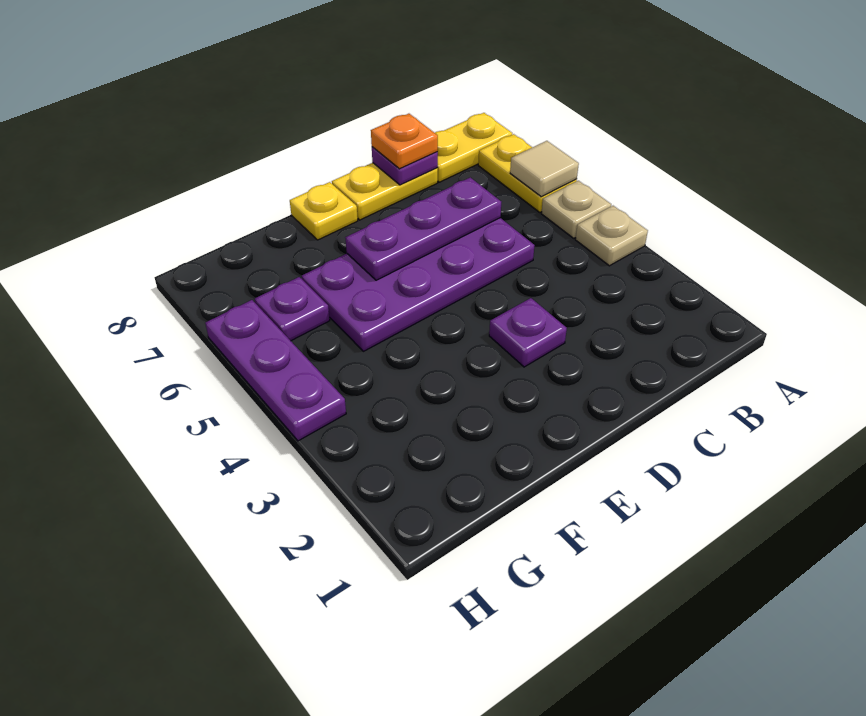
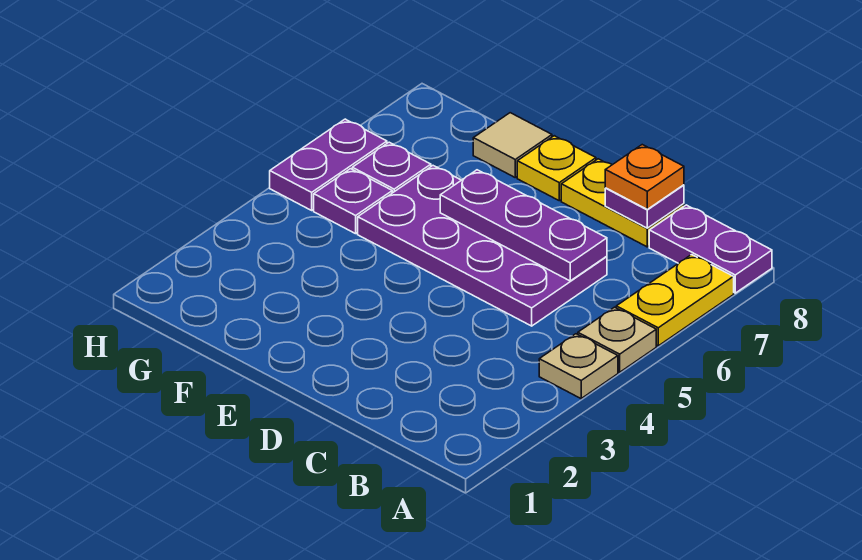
tan tile A6 level 2 -> tan tile F8 level 1
yellow plate A8:B8 level 1 -> purple plate A8:B8 level 1
purple plate D3 level 1 -> purple plate G5 level 1
purple plate H4:H6 level 1 -> purple plate H5:H6 level 1

